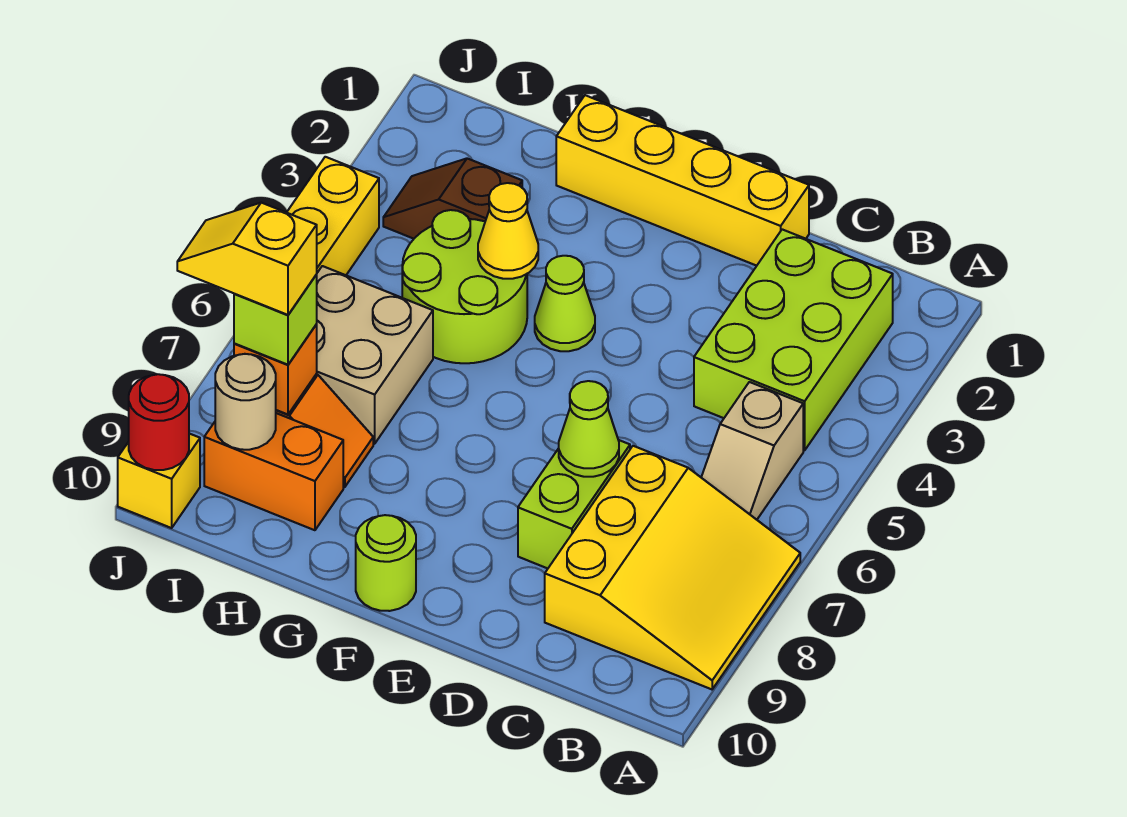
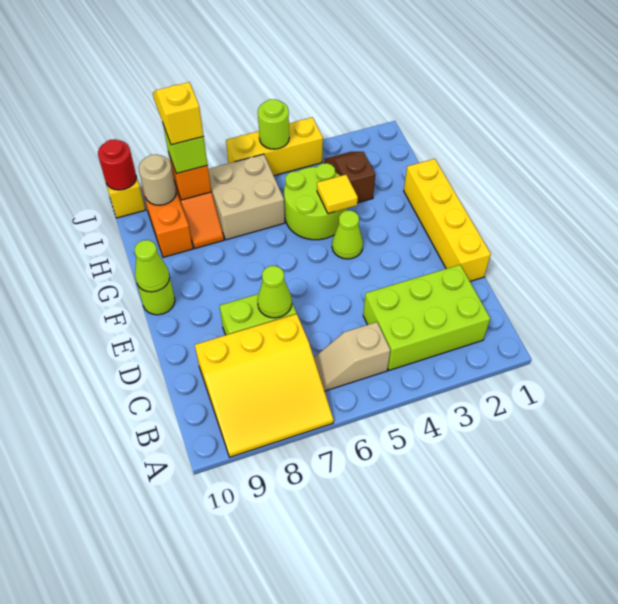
none -> lime cone F10 level 2
yellow cone G4 level 2 -> yellow tile G4 level 2
none -> lime round brick J5 level 2

